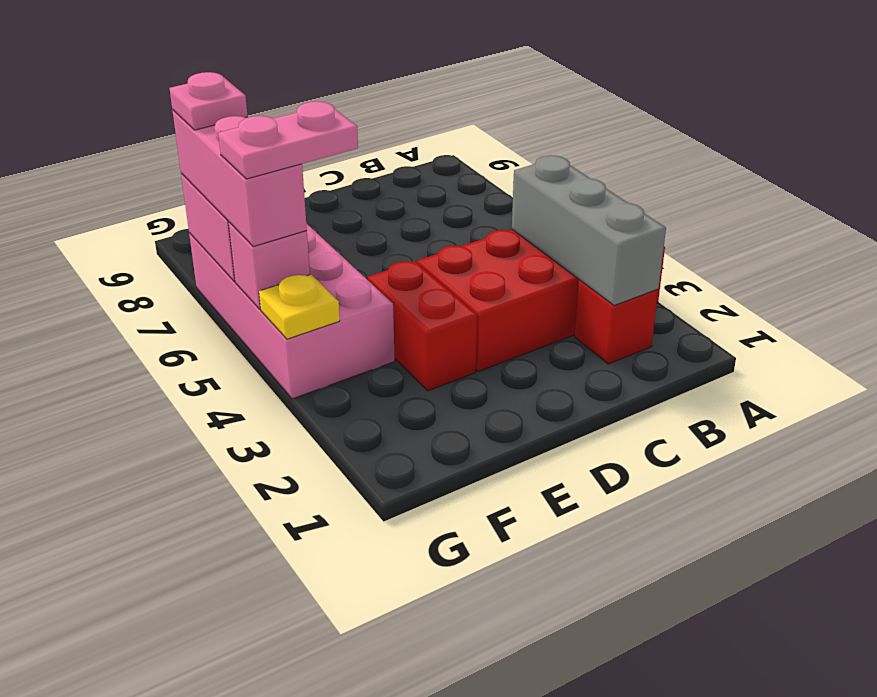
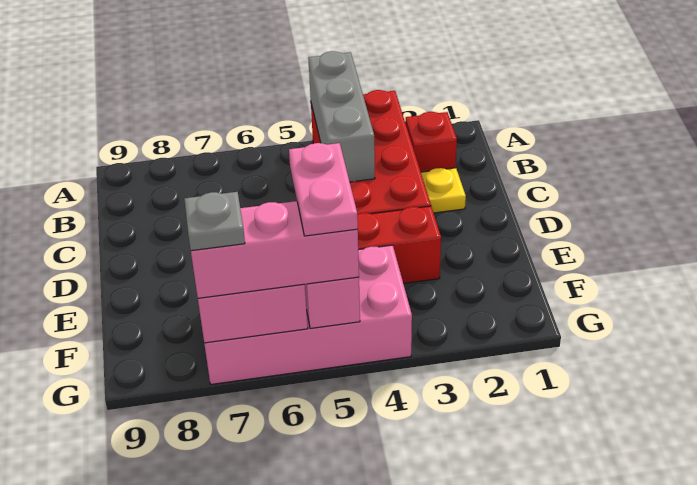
grey brick B2:B4 level 2 -> grey brick A4:C4 level 2
yellow plate G4 level 2 -> yellow plate C2 level 1
pink plate G7 level 4 -> grey plate G7 level 4

